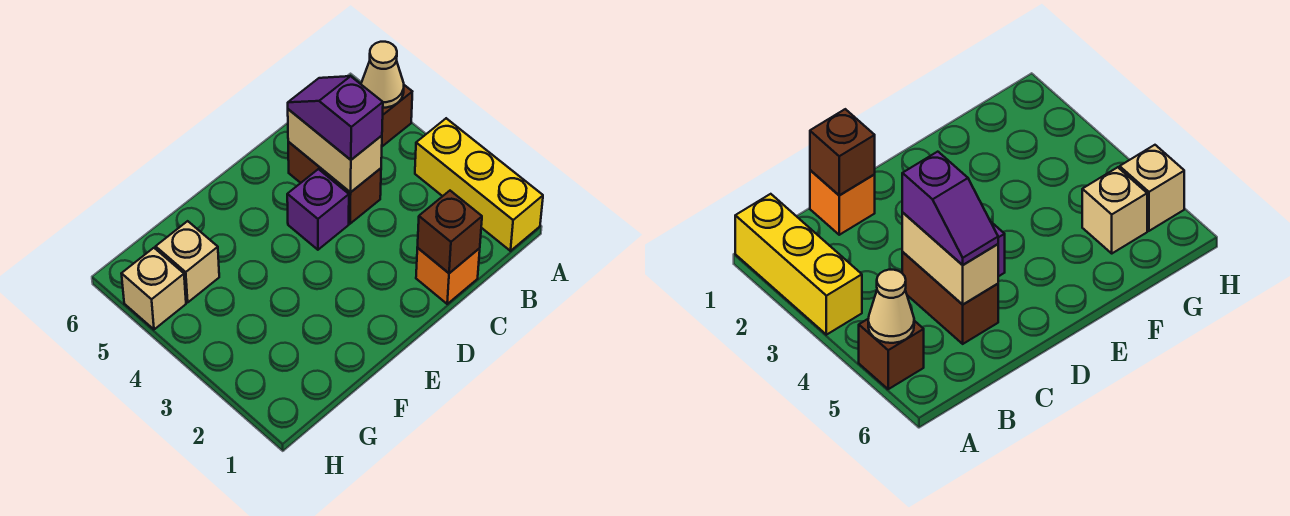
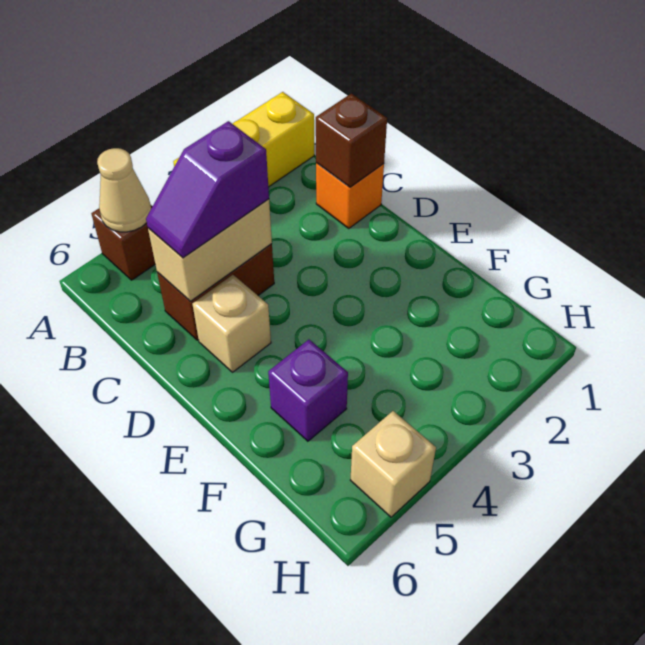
purple brick D4 level 1 -> purple brick F5 level 1
tan brick G5 level 1 -> tan brick D5 level 1

